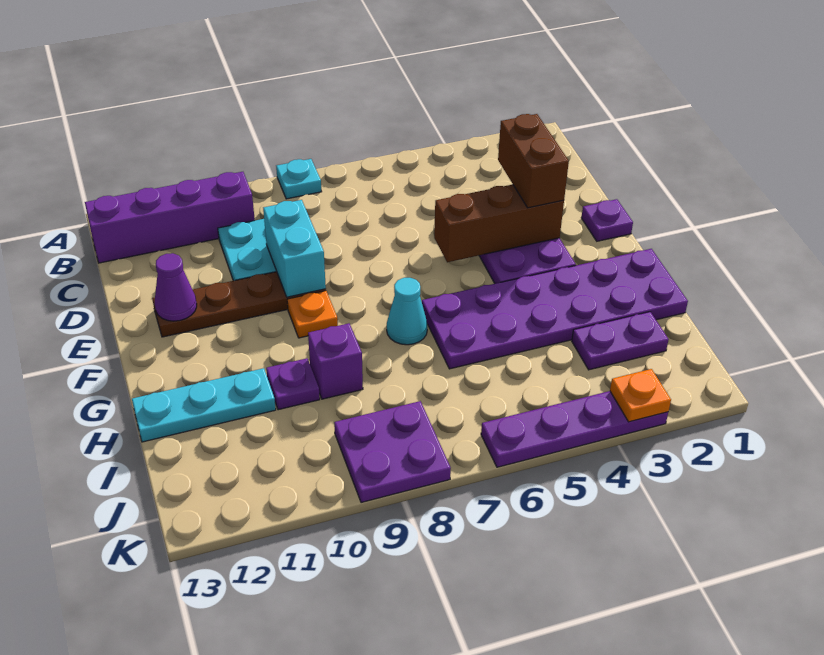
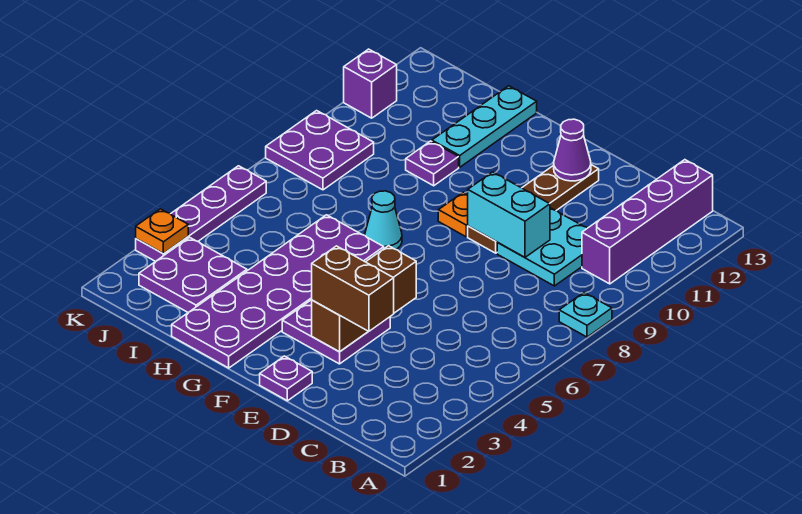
purple brick H9 level 1 -> purple brick K11 level 1
purple plate I2:I3 level 1 -> purple plate I2:J3 level 1

